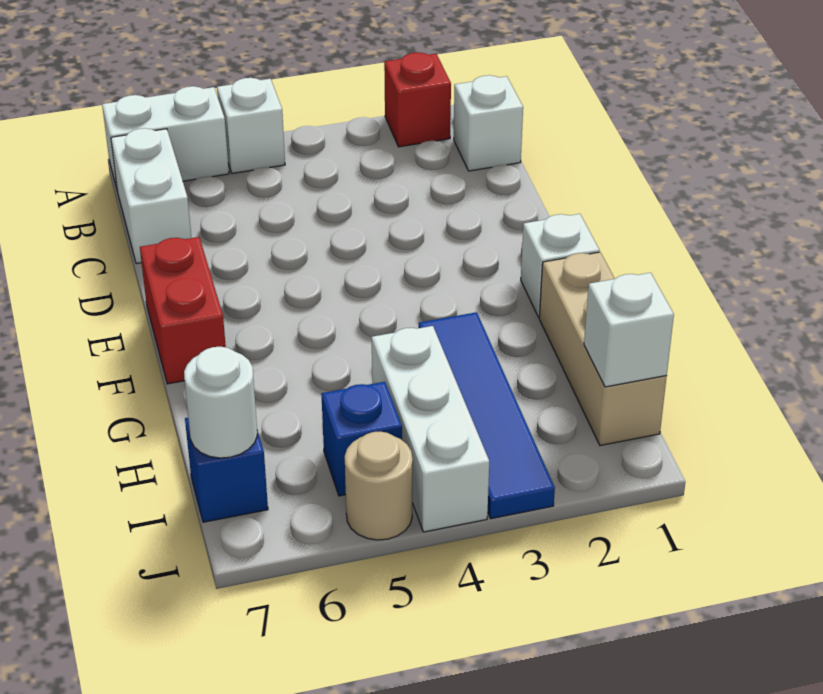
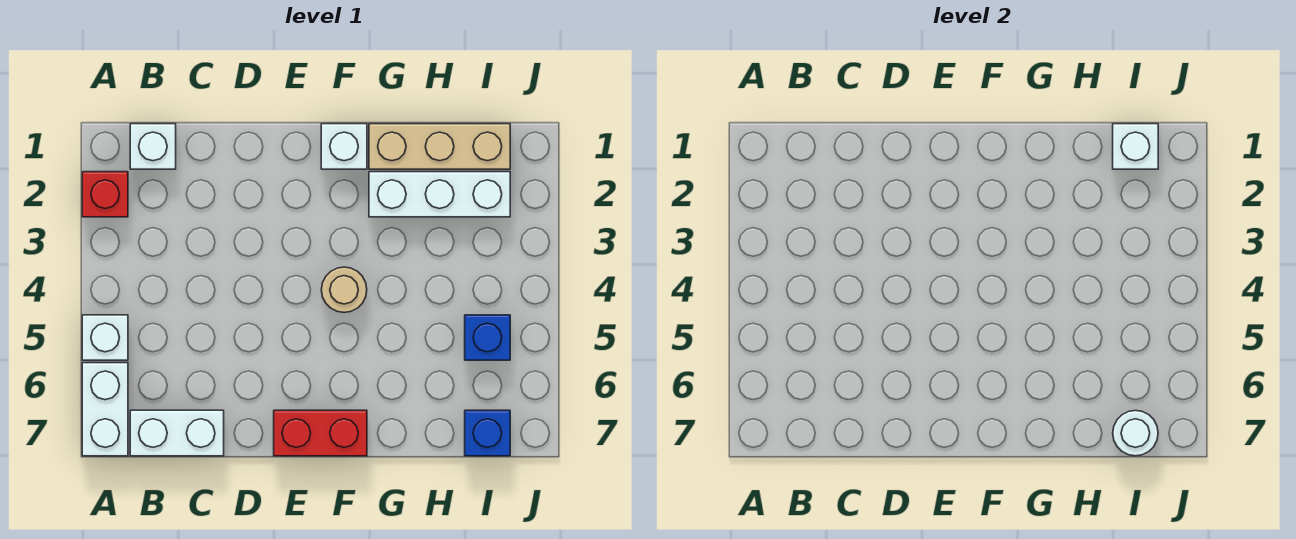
blue tile G3:J3 level 1 -> none
white brick H4:J4 level 1 -> white brick G2:I2 level 1
tan round brick J5 level 1 -> tan round brick F4 level 1

